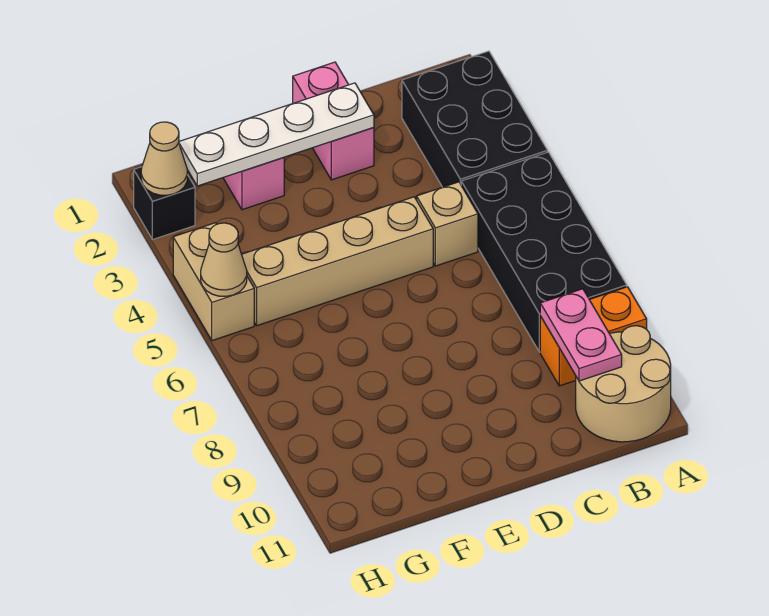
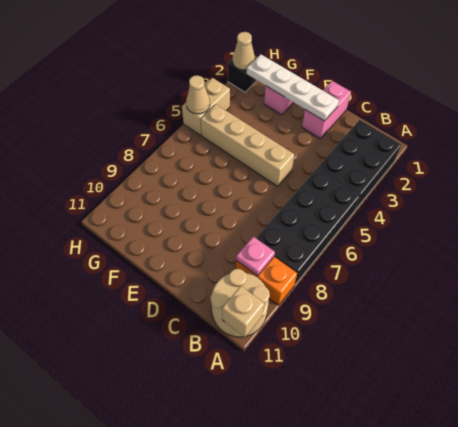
pink plate B9:B10 level 2 -> pink plate B9 level 2
tan brick C5 level 1 -> tan brick A11 level 2

